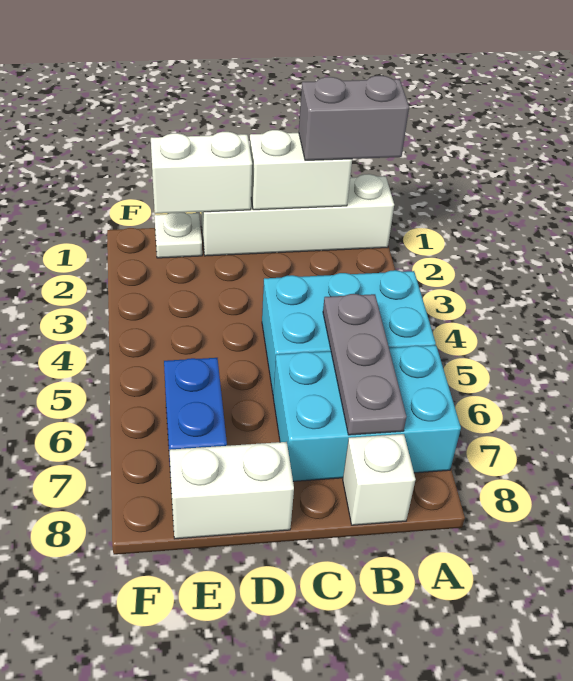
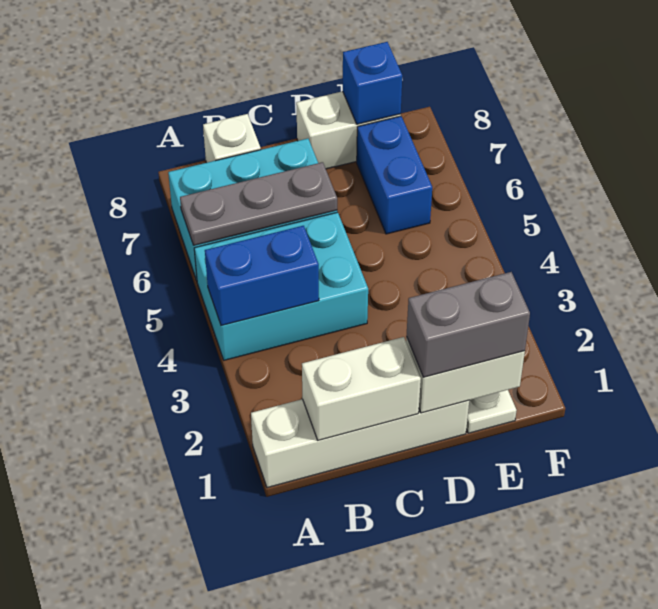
grey brick A1:B1 level 3 -> grey brick D1:E1 level 3
none -> blue brick A4:B4 level 2
grey plate B5:B7 level 2 -> grey plate A6:C6 level 2
none -> blue brick E8 level 2

